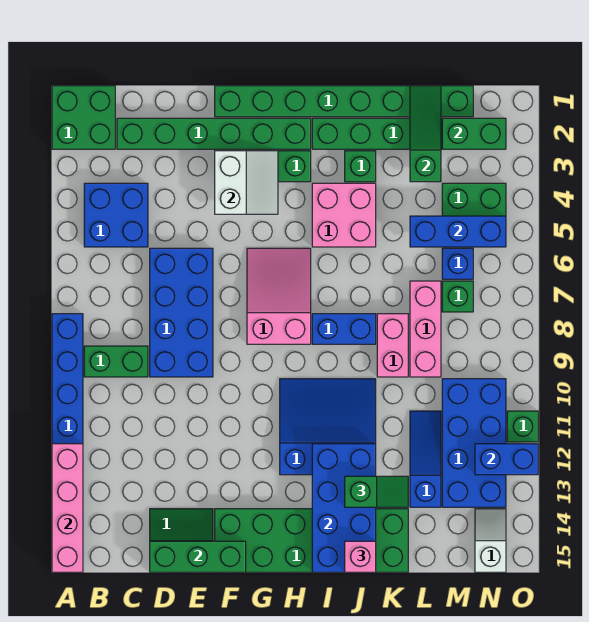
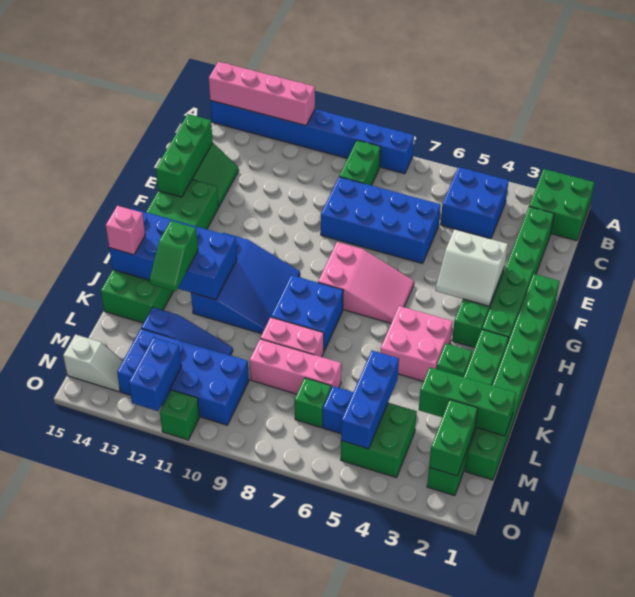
blue brick I8:J8 level 1 -> blue brick I8:J9 level 1
green slope L1:L3 level 2 top 3 -> green brick L1:L3 level 2

